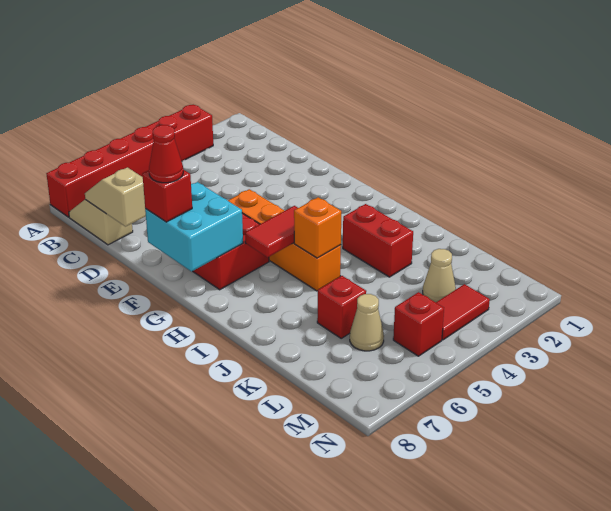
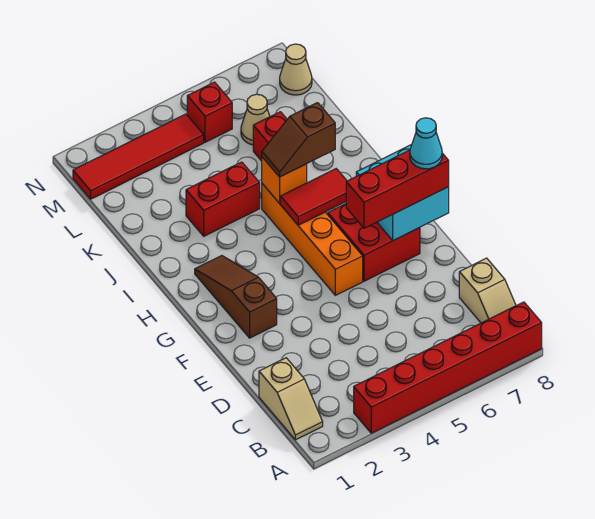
tan slope C8:D8 level 2 top D -> tan slope B1:C1 level 1 top C
none -> brown slope F2:H2 level 1 top F
red brick F8 level 3 -> red brick F6:F8 level 3
red cone F8 level 4 -> cyan cone F8 level 4
red brick I3:J3 level 1 -> red brick J3:J4 level 1
none -> brown slope I5:I6 level 3 top 6
tan cone L3 level 1 -> tan cone M8 level 1
red tile M3:M4 level 1 -> red tile M1:M4 level 1

